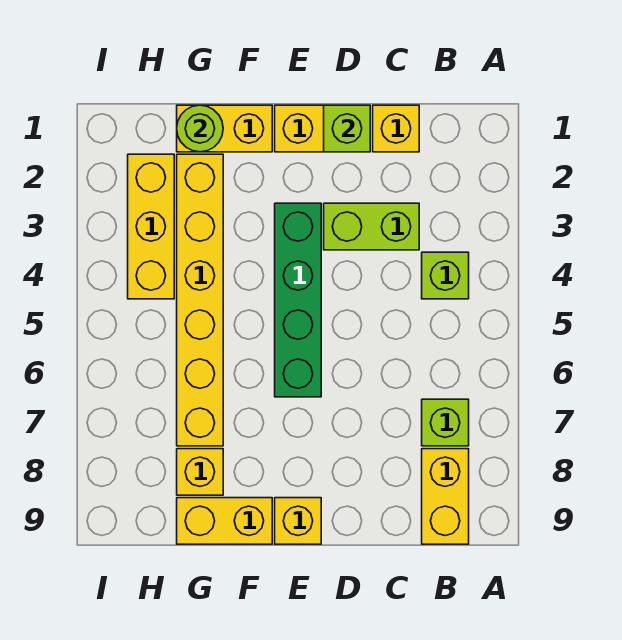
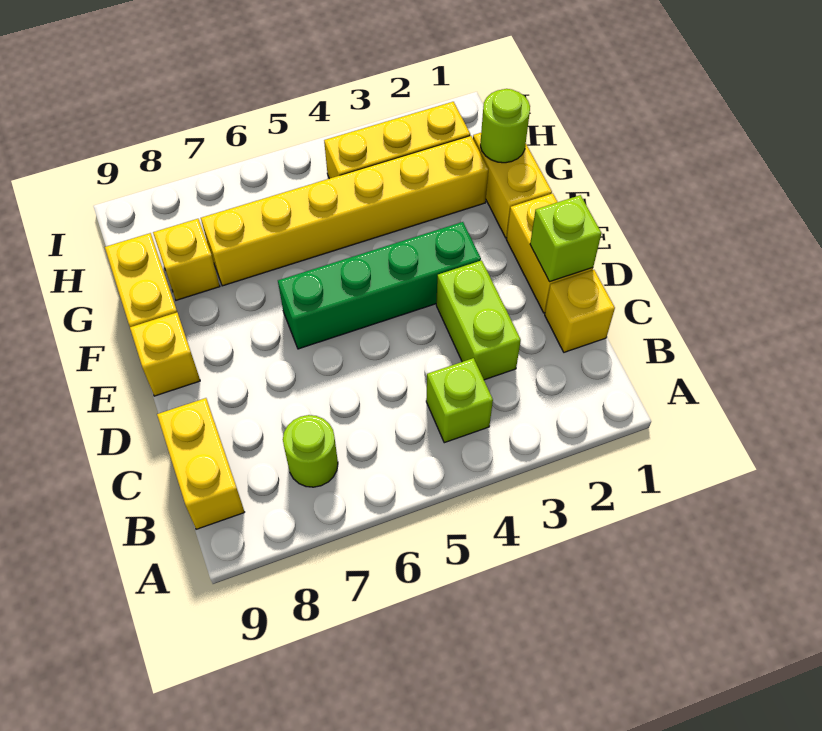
lime brick B7 level 1 -> lime round brick B7 level 1
yellow brick B8:B9 level 1 -> yellow brick B9:C9 level 1

